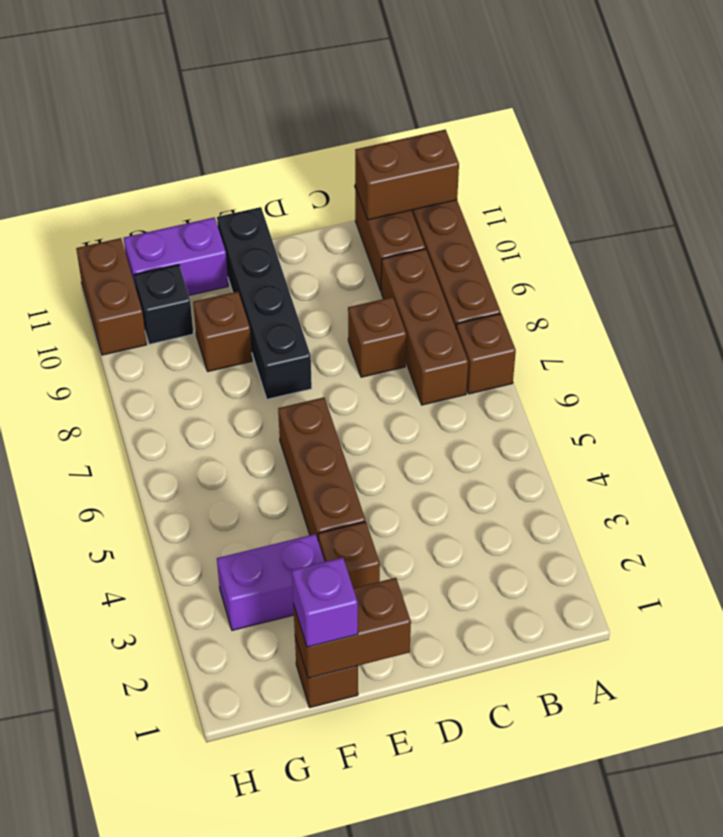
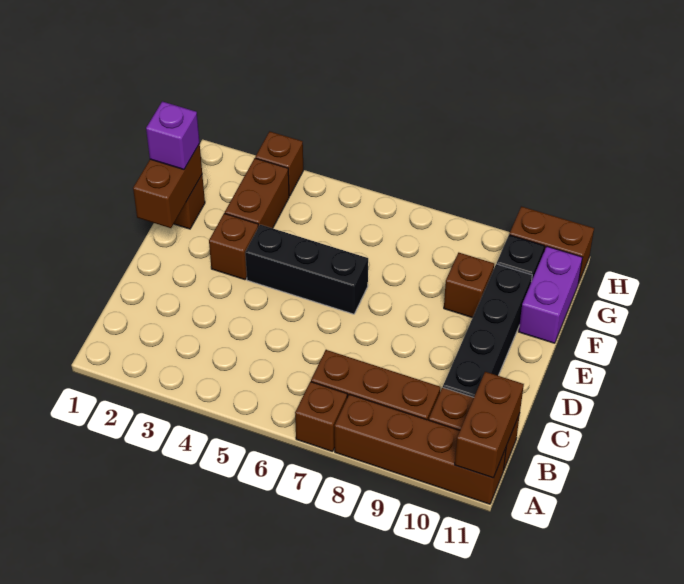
brown brick C8 level 1 -> brown brick H3 level 1
brown brick E4:E6 level 1 -> black brick E4:E6 level 1
black brick E8:E11 level 1 -> black brick C10:F10 level 1
purple brick F3:G3 level 1 -> brown brick F3:G3 level 1

